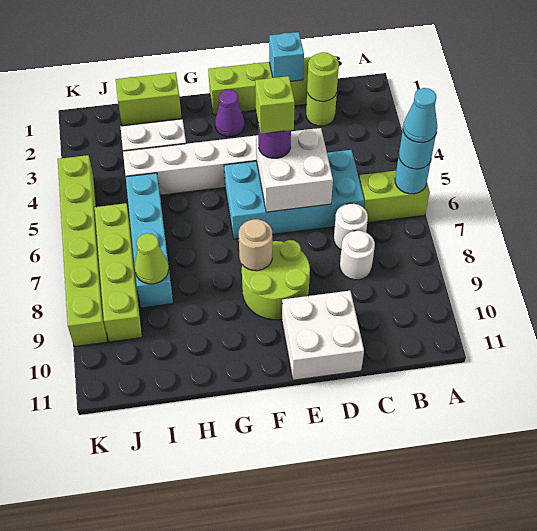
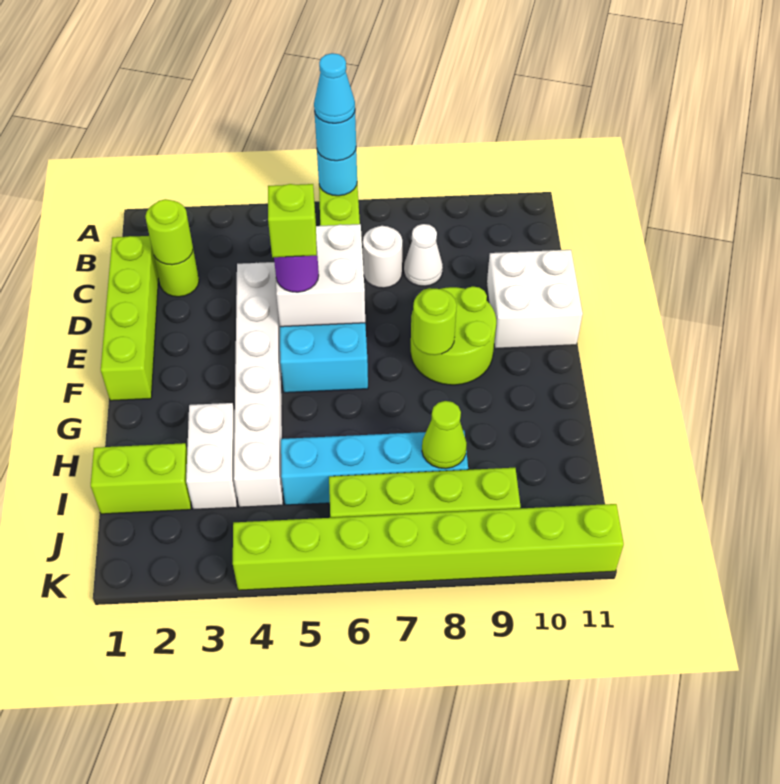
white round brick C8 level 1 -> white cone C8 level 1
cyan brick D1 level 2 -> none
purple cone F2 level 1 -> none
tan round brick F8 level 2 -> lime round brick F8 level 2
lime brick H1:I1 level 1 -> lime brick I1:I2 level 1
lime brick K4:K9 level 1 -> lime brick K4:K11 level 1

